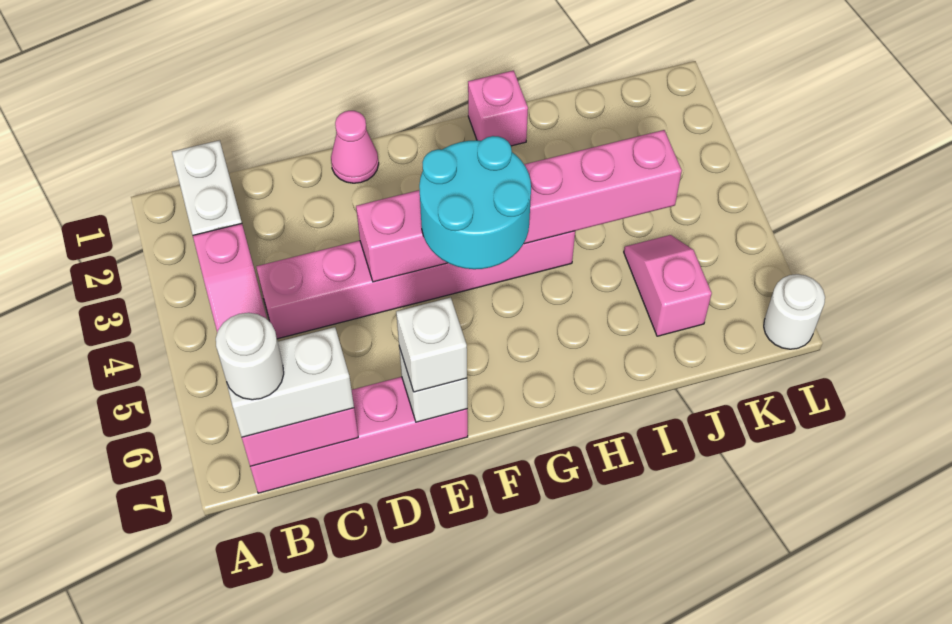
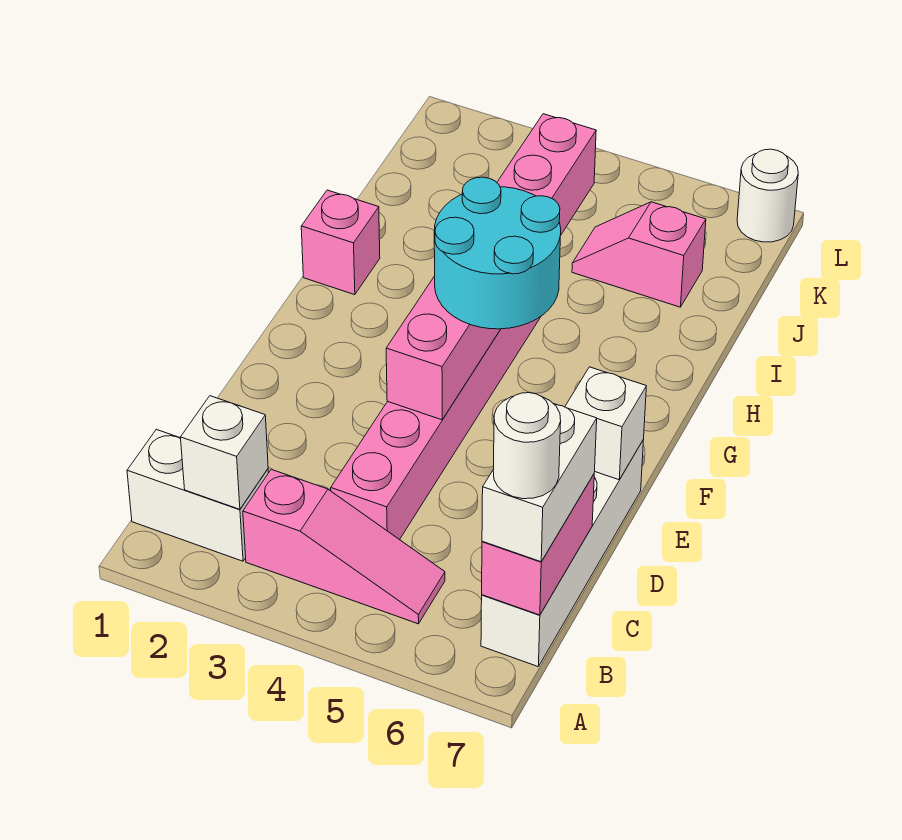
pink brick B7:E7 level 1 -> white brick B7:E7 level 1
pink cone E1 level 1 -> none
white brick E7 level 3 -> white brick B2 level 2

